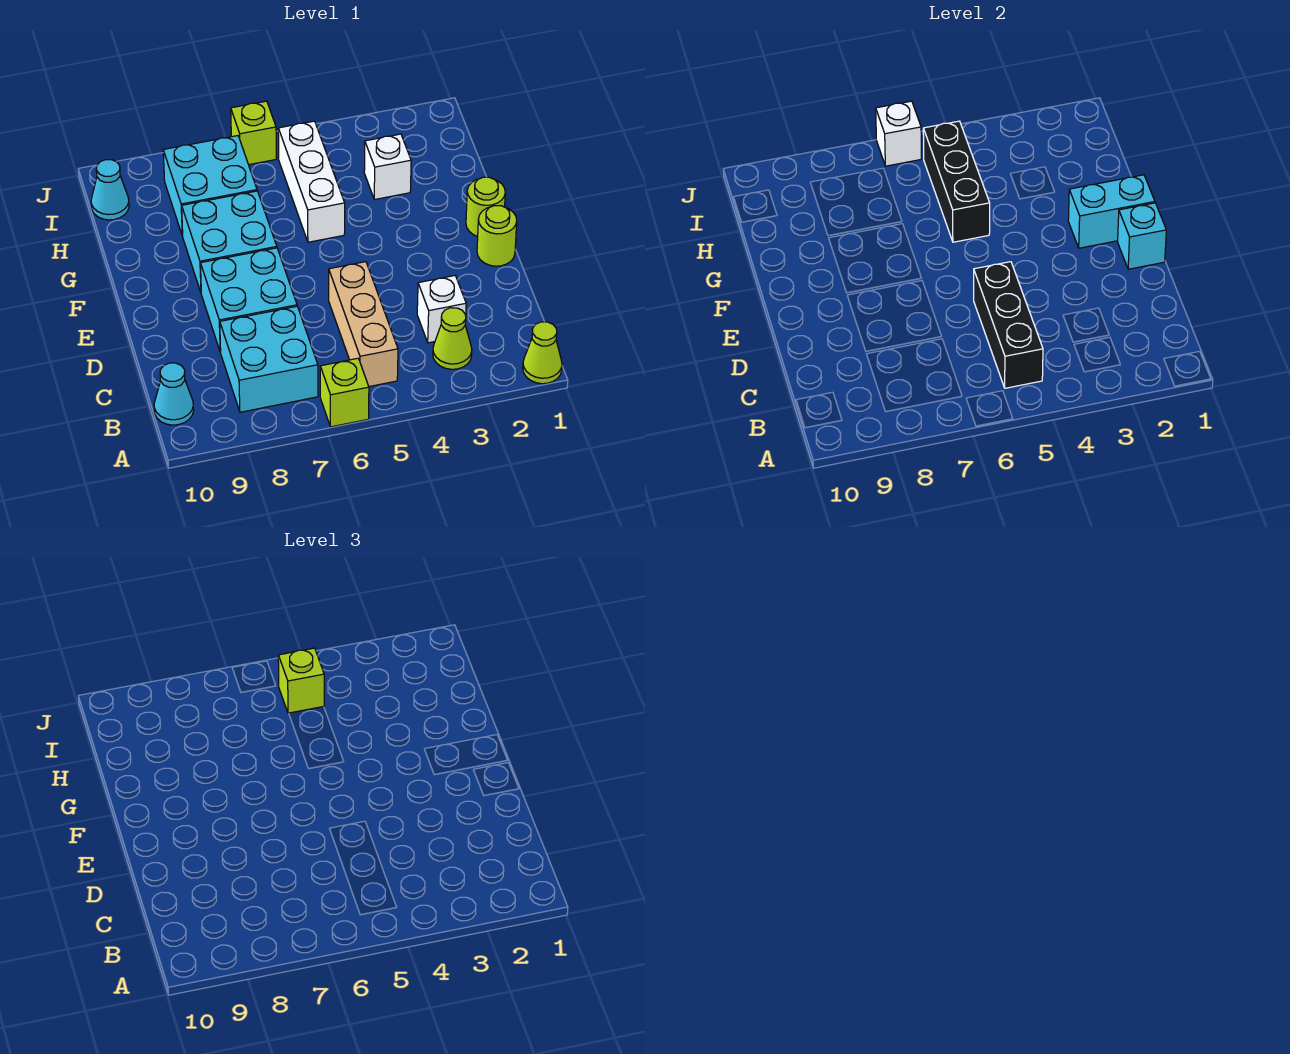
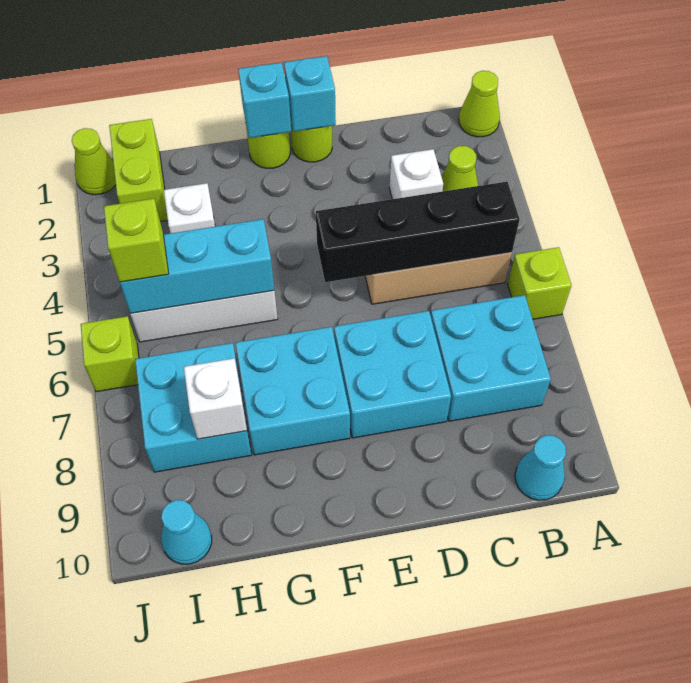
black brick B5:D5 level 2 -> black brick B5:E5 level 2
cyan brick F1:F2 level 2 -> cyan brick F1 level 2
black brick G5:I5 level 2 -> cyan brick G5:I5 level 2
none -> lime brick I1:I2 level 1
none -> lime cone J1 level 1
white brick J6 level 2 -> white brick H8 level 2

